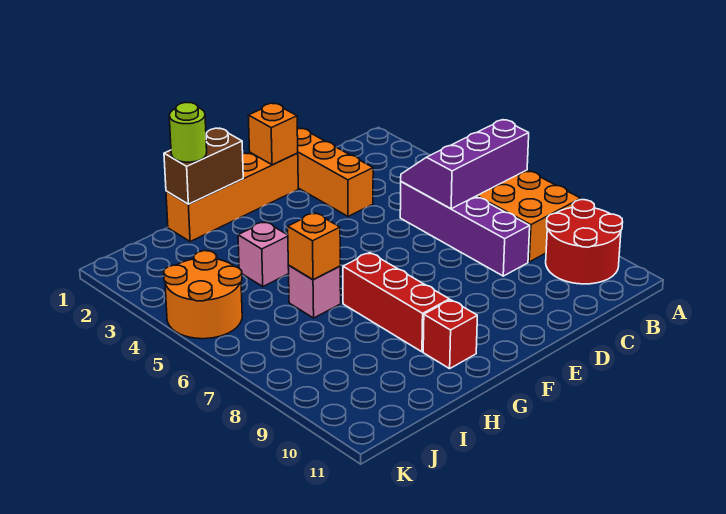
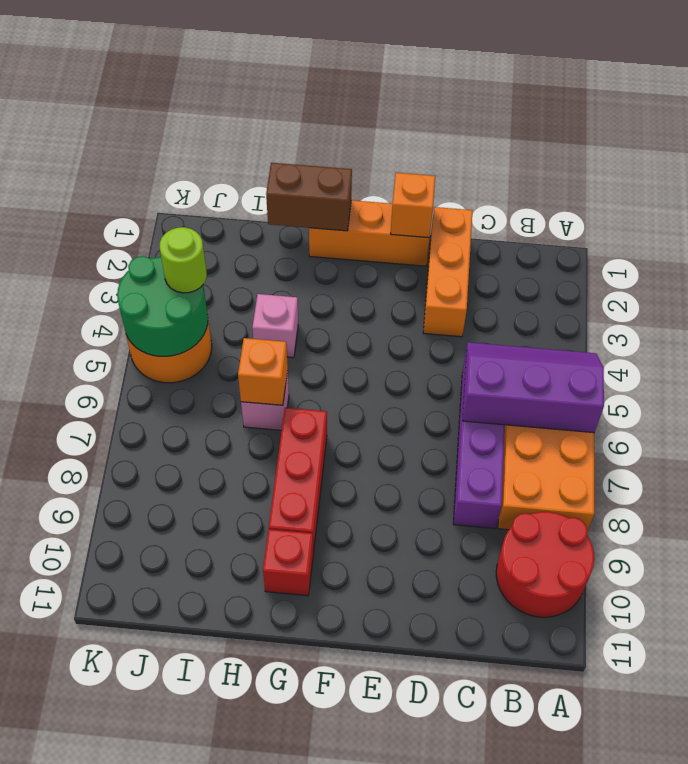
orange brick E1:H1 level 1 -> orange brick E1:G1 level 1
lime round brick H1 level 3 -> lime round brick J4 level 3
none -> green round brick J4:K5 level 2

